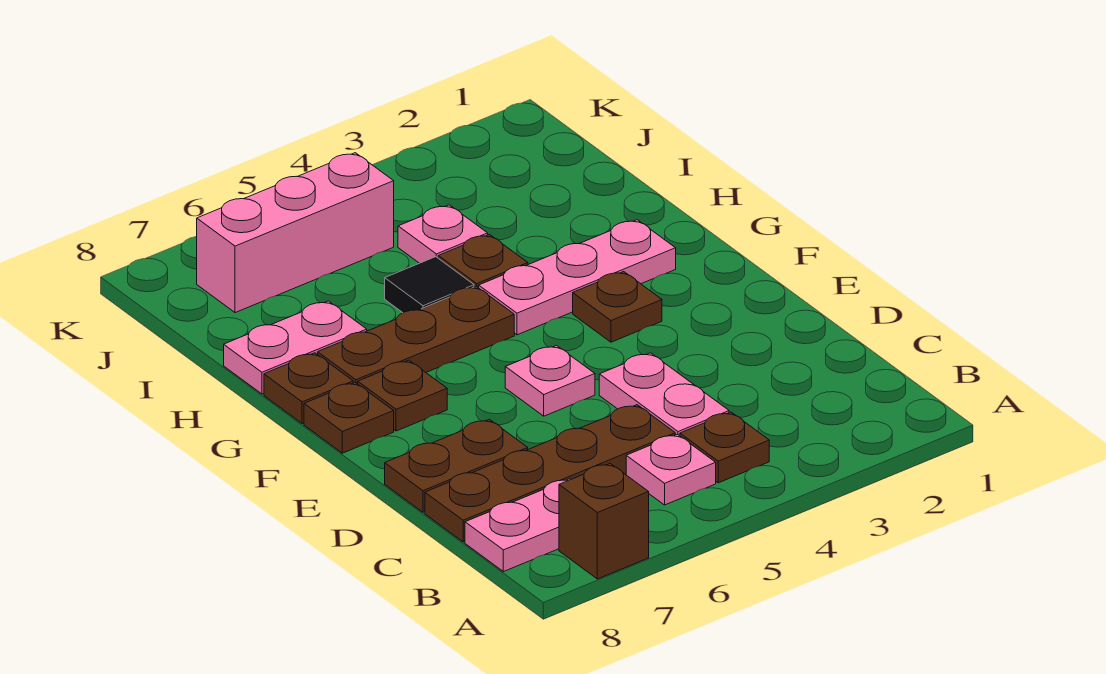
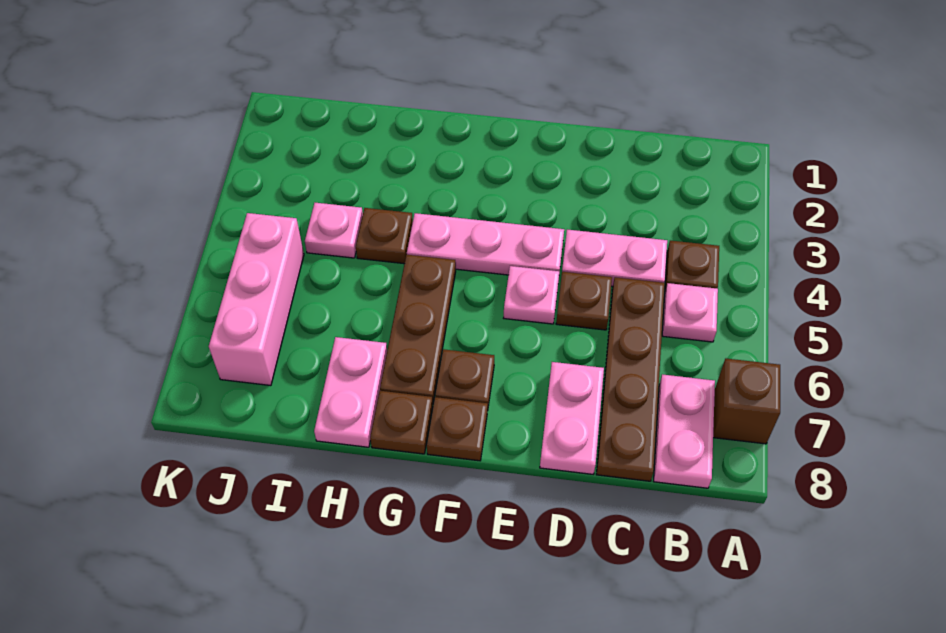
brown plate D7:D8 level 1 -> pink plate D7:D8 level 1
brown plate F3 level 1 -> brown plate D5 level 1
pink plate G2:G4 level 1 -> pink plate E4:G4 level 1
black tile H5 level 1 -> none

